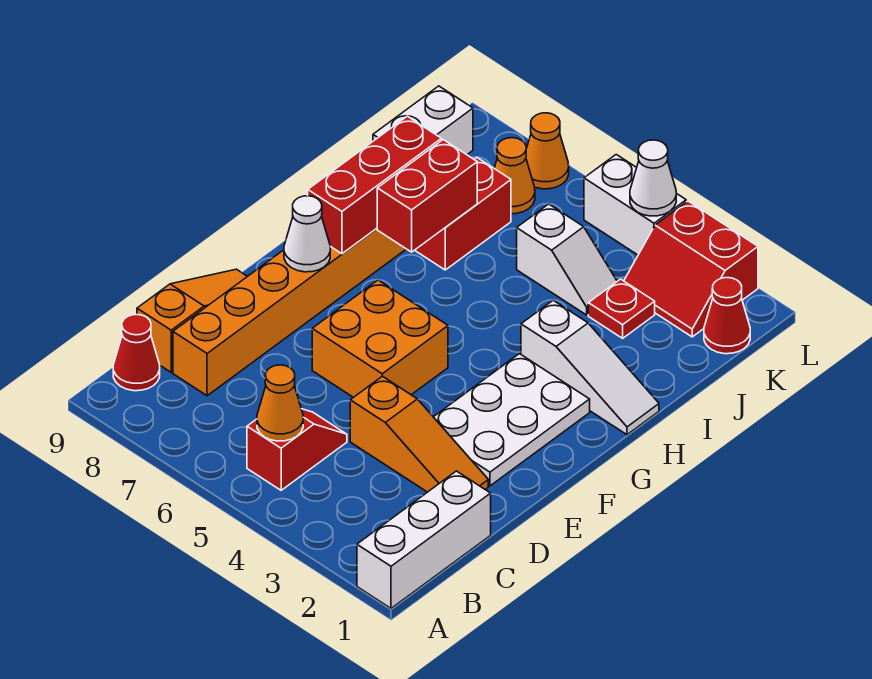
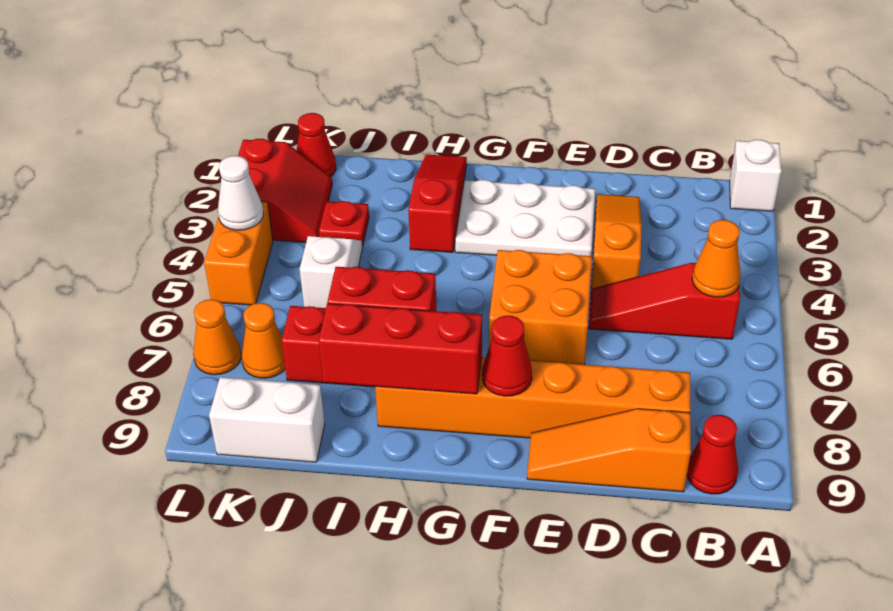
white brick A1:C1 level 1 -> white brick A1 level 1
red slope B5:C5 level 1 top B -> red slope B5:D5 level 1 top B
white cone F8 level 2 -> red cone F8 level 2
white slope H1:H3 level 1 top 3 -> red slope H1:H3 level 1 top 3
white brick L4:L5 level 1 -> orange brick L4:L5 level 1

